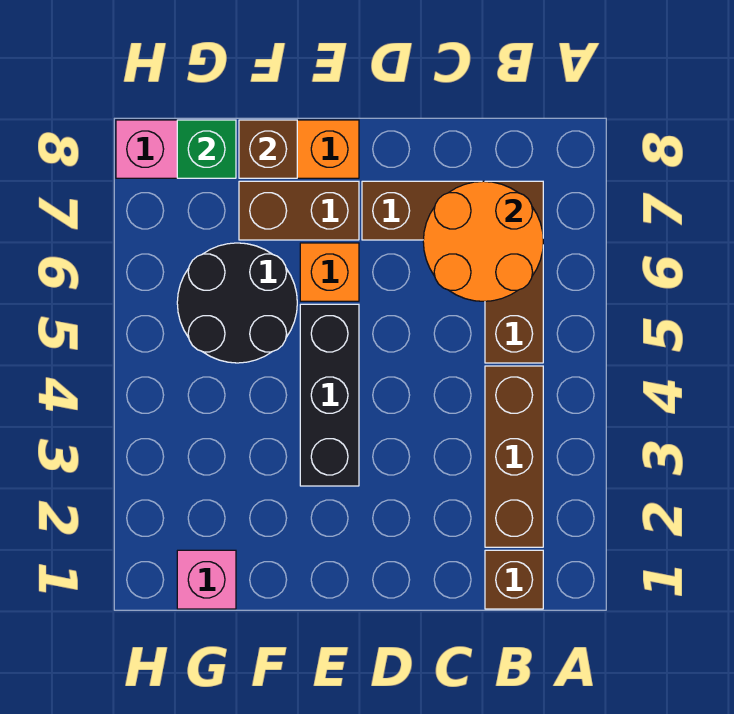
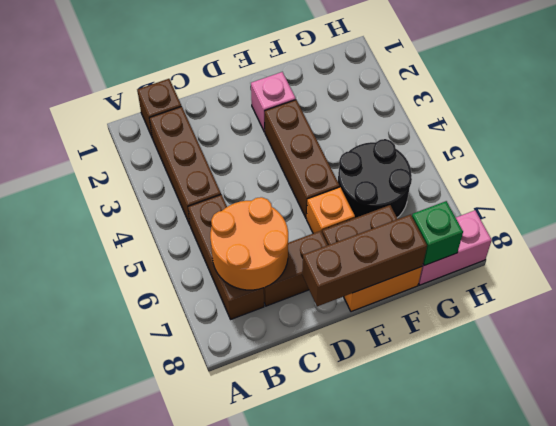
black brick E3:E5 level 1 -> brown brick E3:E5 level 1
brown brick F8 level 2 -> brown brick D8:F8 level 2
pink brick G1 level 1 -> pink brick E2 level 1

